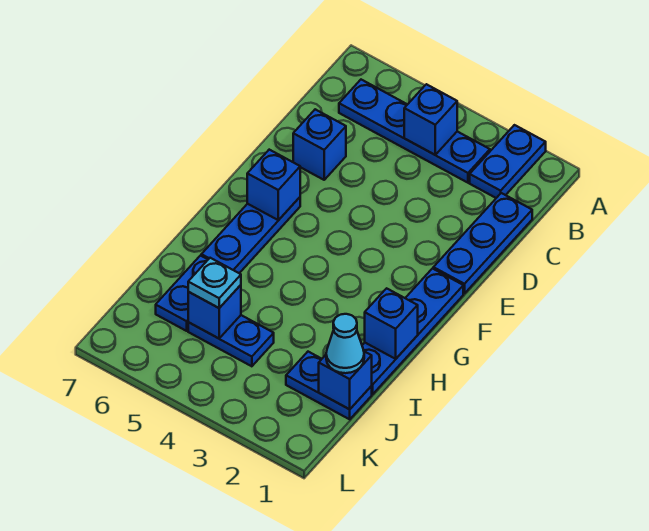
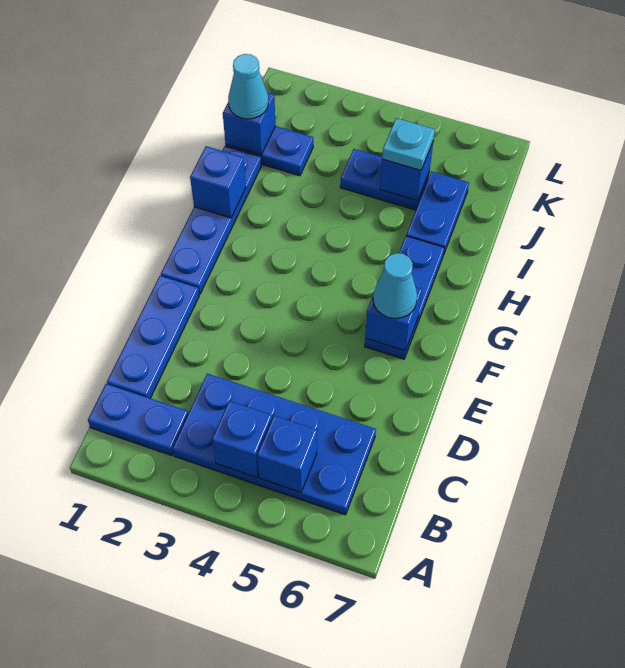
blue plate A2:B2 level 1 -> blue plate B1:B2 level 1
blue plate B3:B6 level 1 -> blue plate B3:C6 level 1
blue brick D6 level 1 -> blue brick B5 level 2
none -> cyan cone F6 level 3

